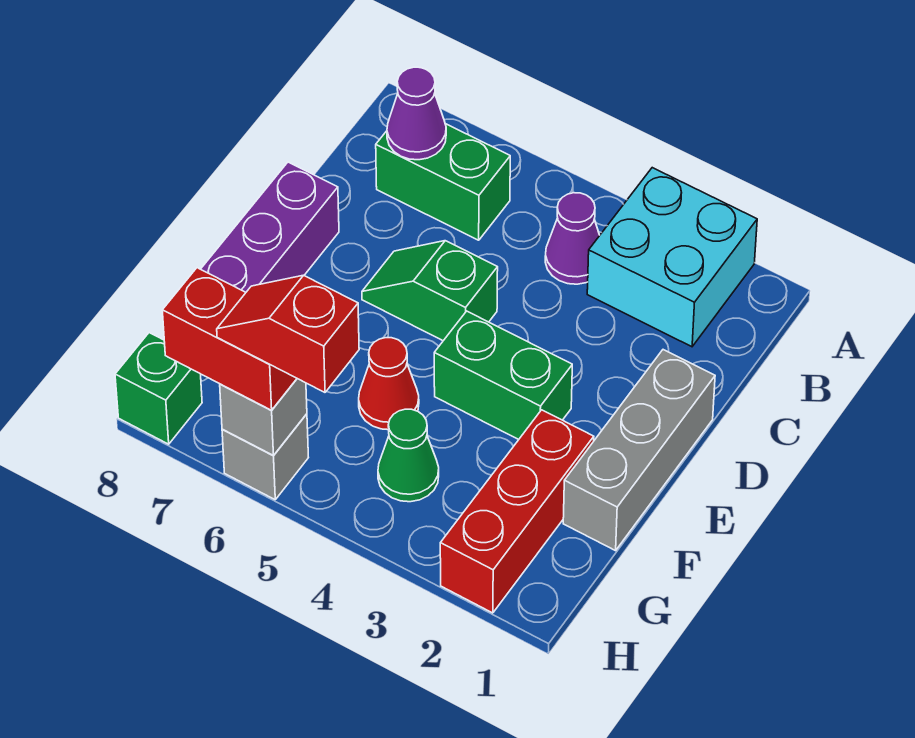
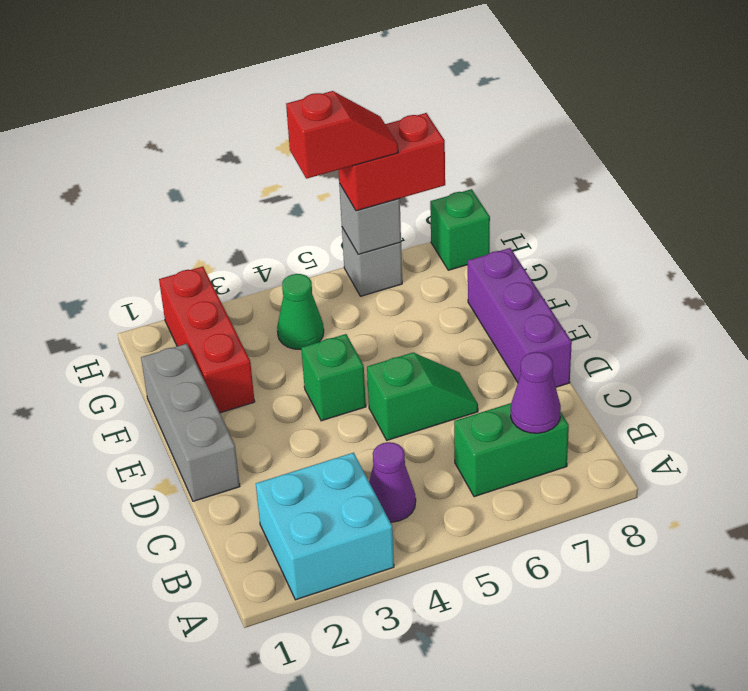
green brick E3:E4 level 1 -> green brick E4 level 1
red cone F5 level 1 -> none

